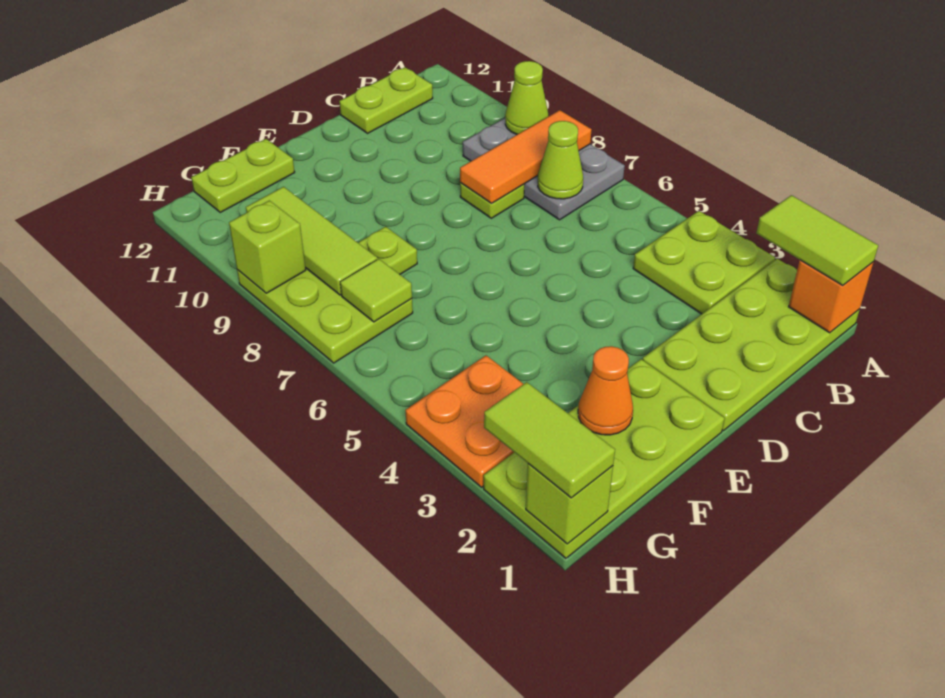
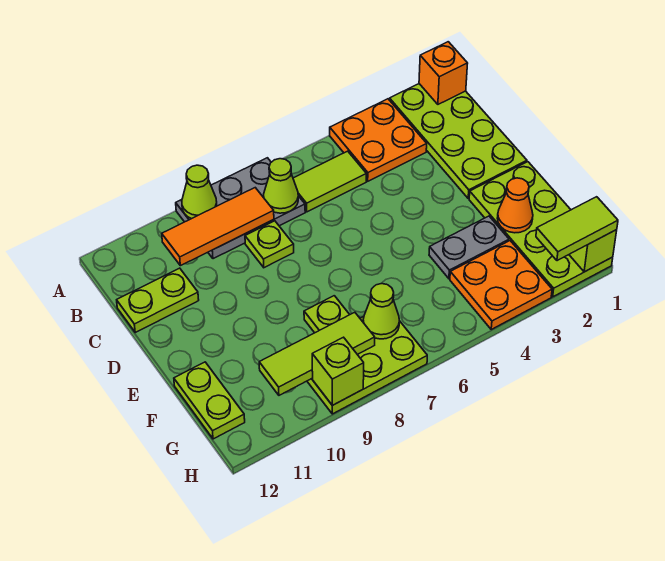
lime tile A1:A2 level 3 -> lime tile B5:B6 level 1
lime plate A3:B4 level 1 -> orange plate A3:B4 level 1
orange tile A8:C8 level 2 -> orange tile B8:B10 level 2
lime plate B12:C12 level 1 -> lime plate C11:C12 level 1
none -> grey plate F3:F4 level 1
lime tile G7 level 2 -> lime cone G7 level 2

